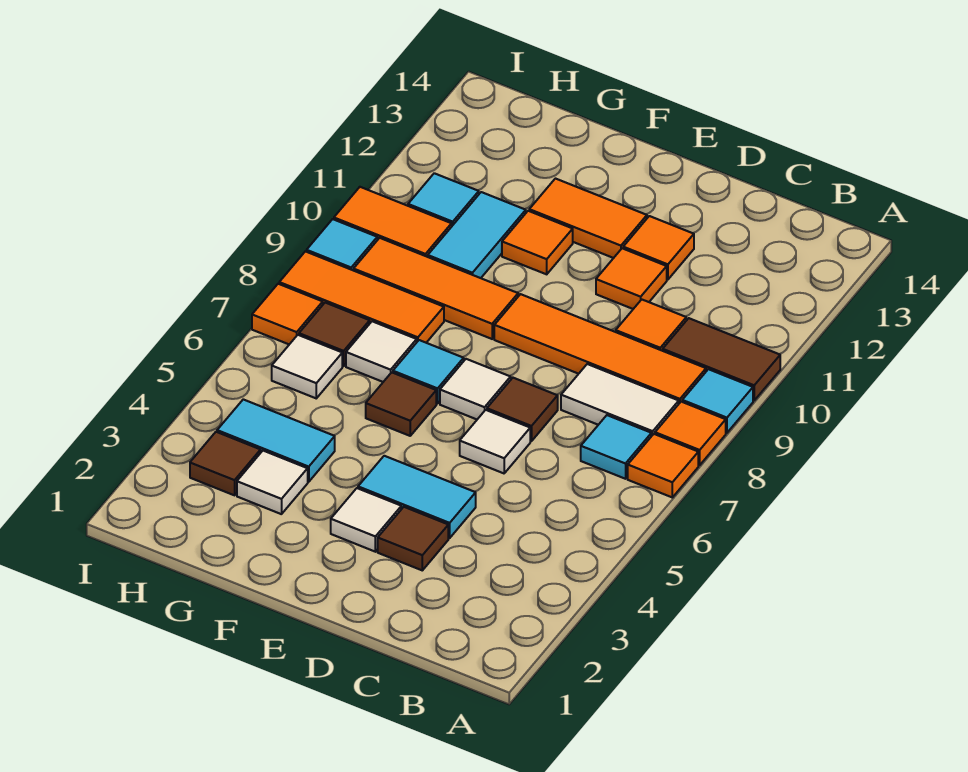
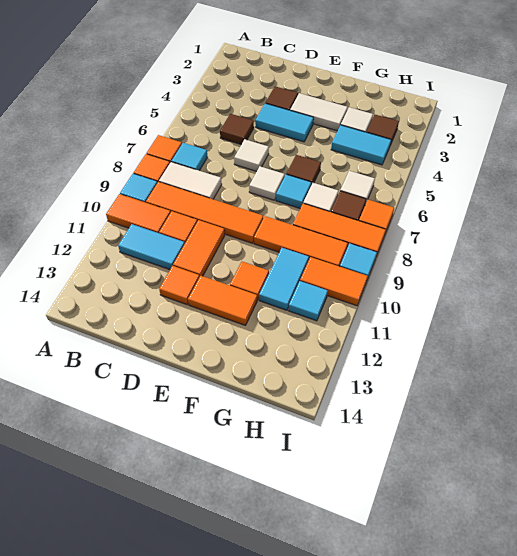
brown tile A10:B10 level 1 -> orange tile A10:B10 level 1
none -> cyan tile B11:C11 level 1
brown tile D7 level 1 -> brown tile C5 level 1
orange tile D11 level 1 -> orange tile D10:D11 level 1
white tile E3 level 1 -> white tile E3:F3 level 1

